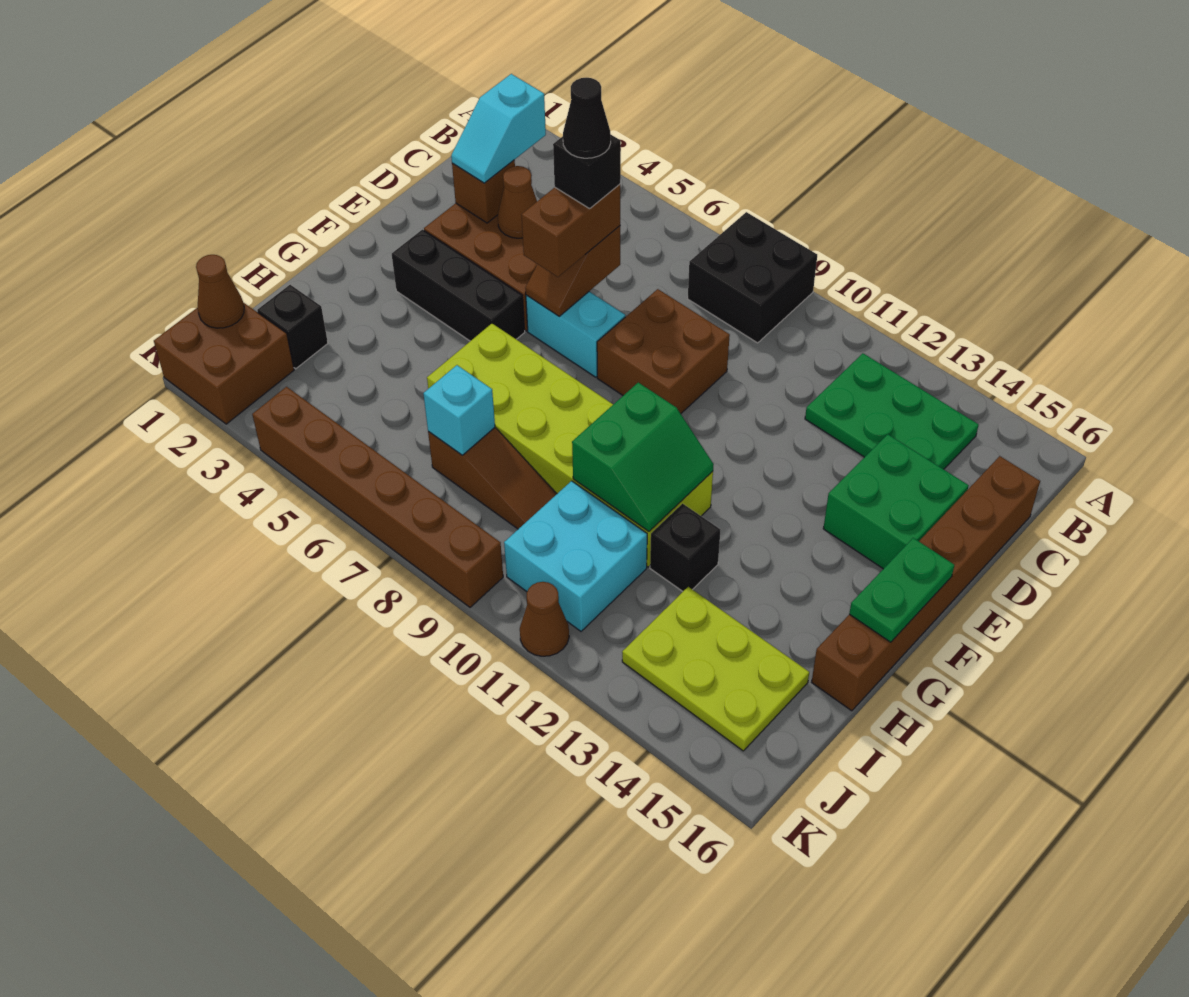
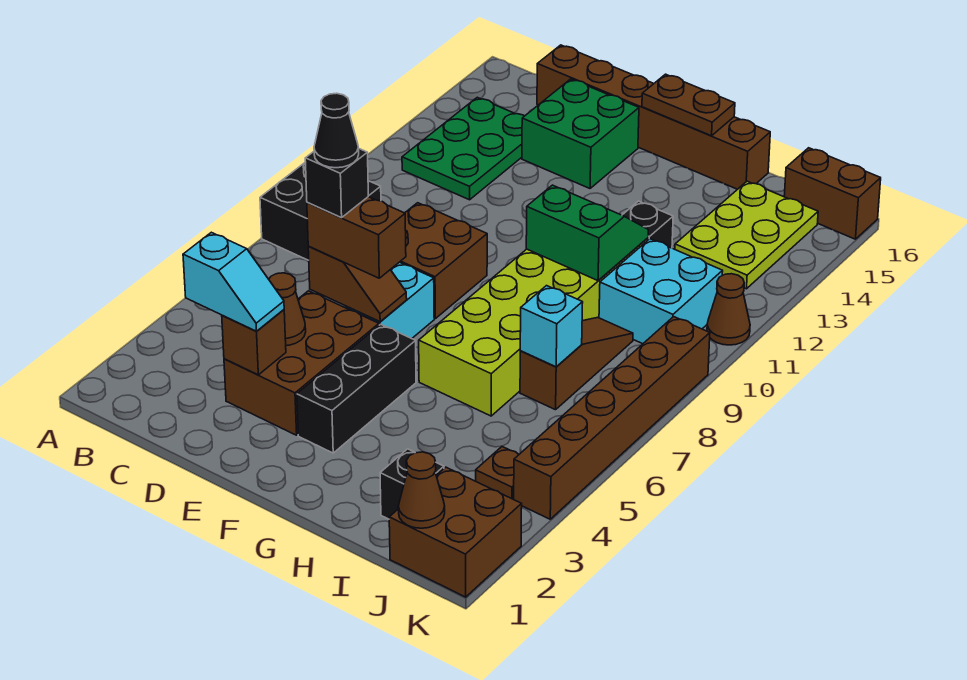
green plate F16:G16 level 2 -> brown plate F16:G16 level 2
none -> brown plate J4 level 1
none -> brown brick J16:K16 level 1

